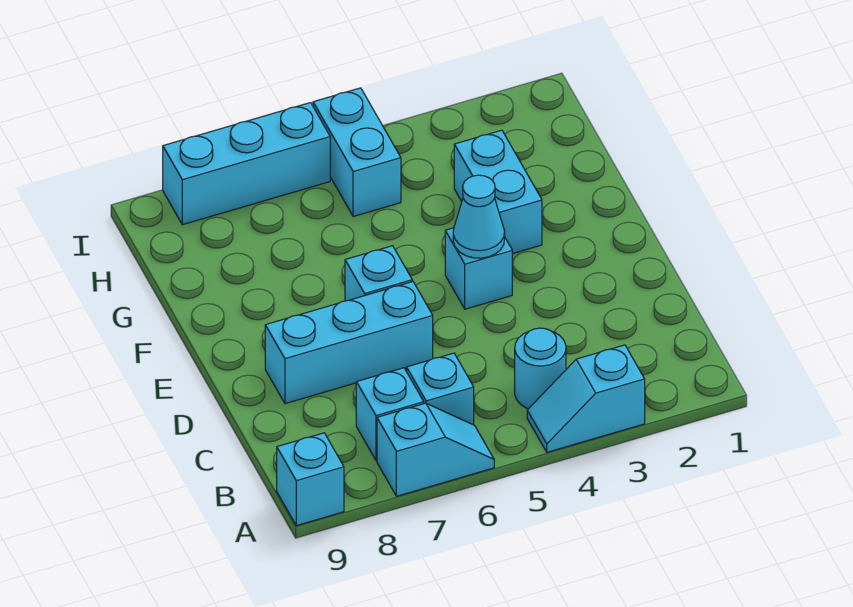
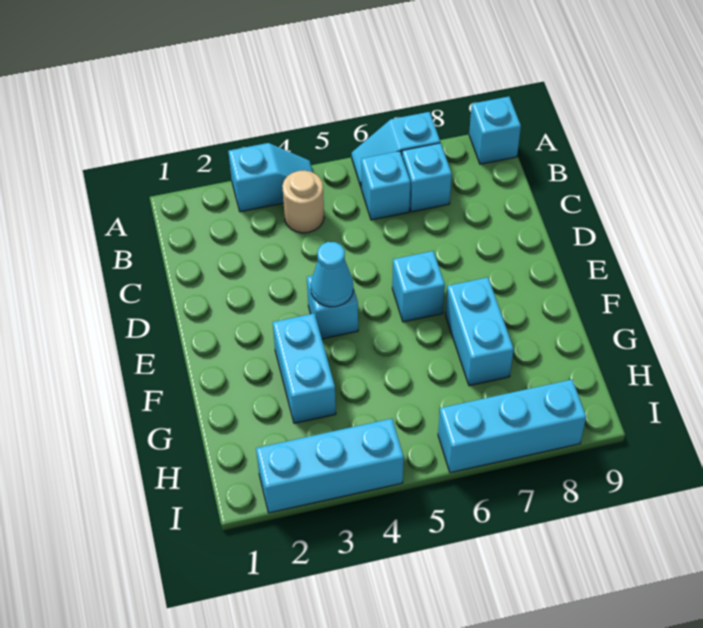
cyan round brick B4 level 1 -> tan round brick B4 level 1
cyan brick D6:D8 level 1 -> cyan brick I2:I4 level 1
cyan brick H5:I5 level 1 -> cyan brick F7:G7 level 1

